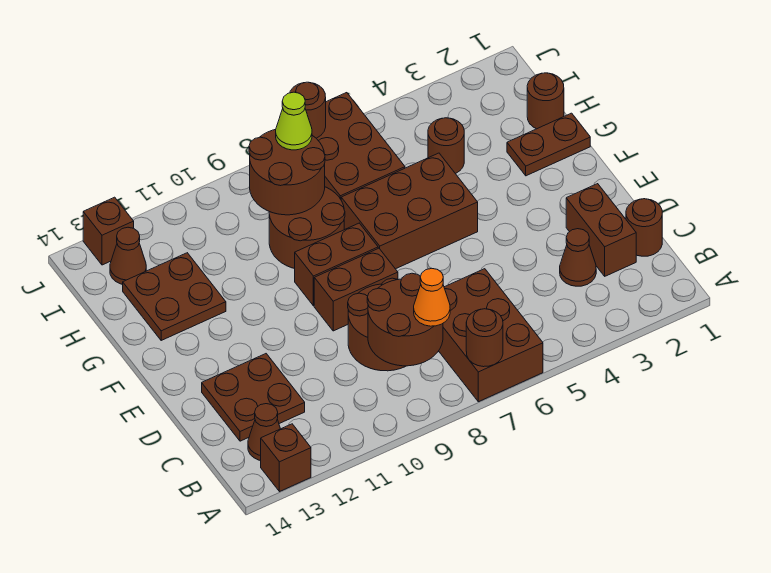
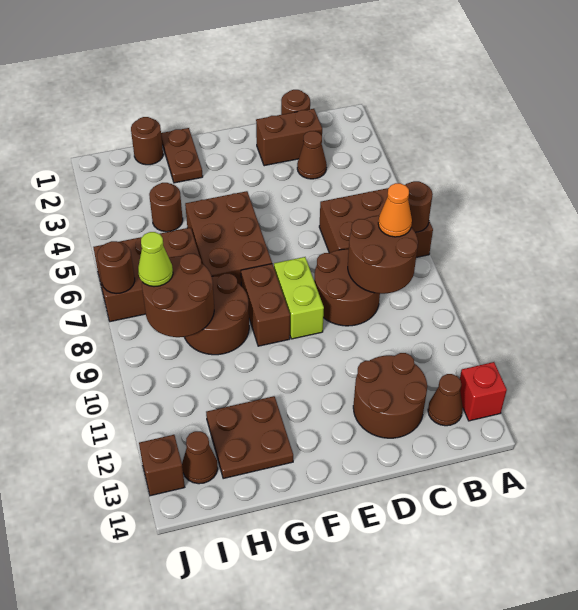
brown brick A13 level 1 -> red brick A13 level 1
brown plate C12:D13 level 1 -> brown round brick C12:D13 level 1
brown brick E8:E9 level 1 -> lime brick E8:E9 level 1

